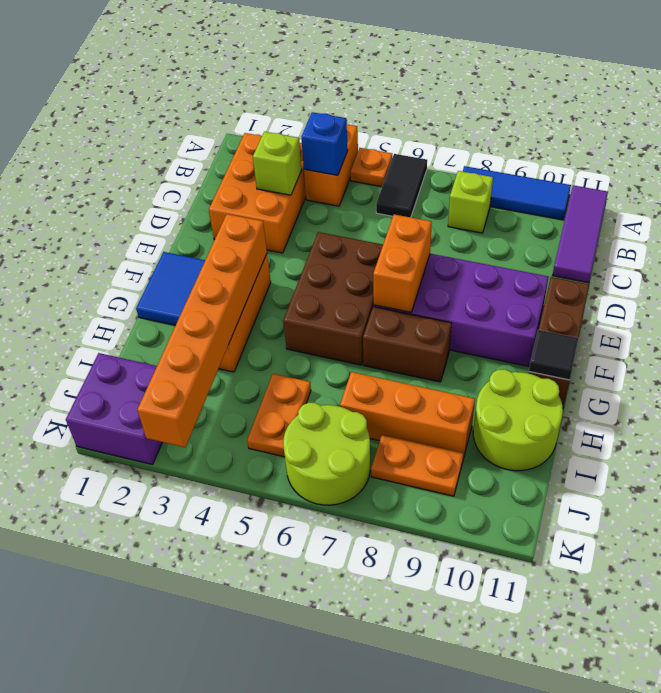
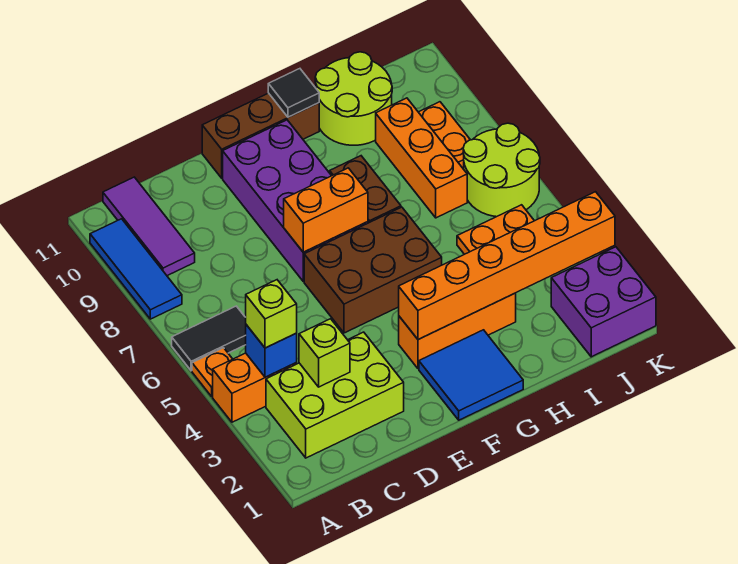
purple tile A11:C11 level 1 -> purple tile B9:B11 level 1
orange brick B2:D3 level 1 -> lime brick B2:D3 level 1
lime brick B8 level 1 -> lime brick B4 level 3

